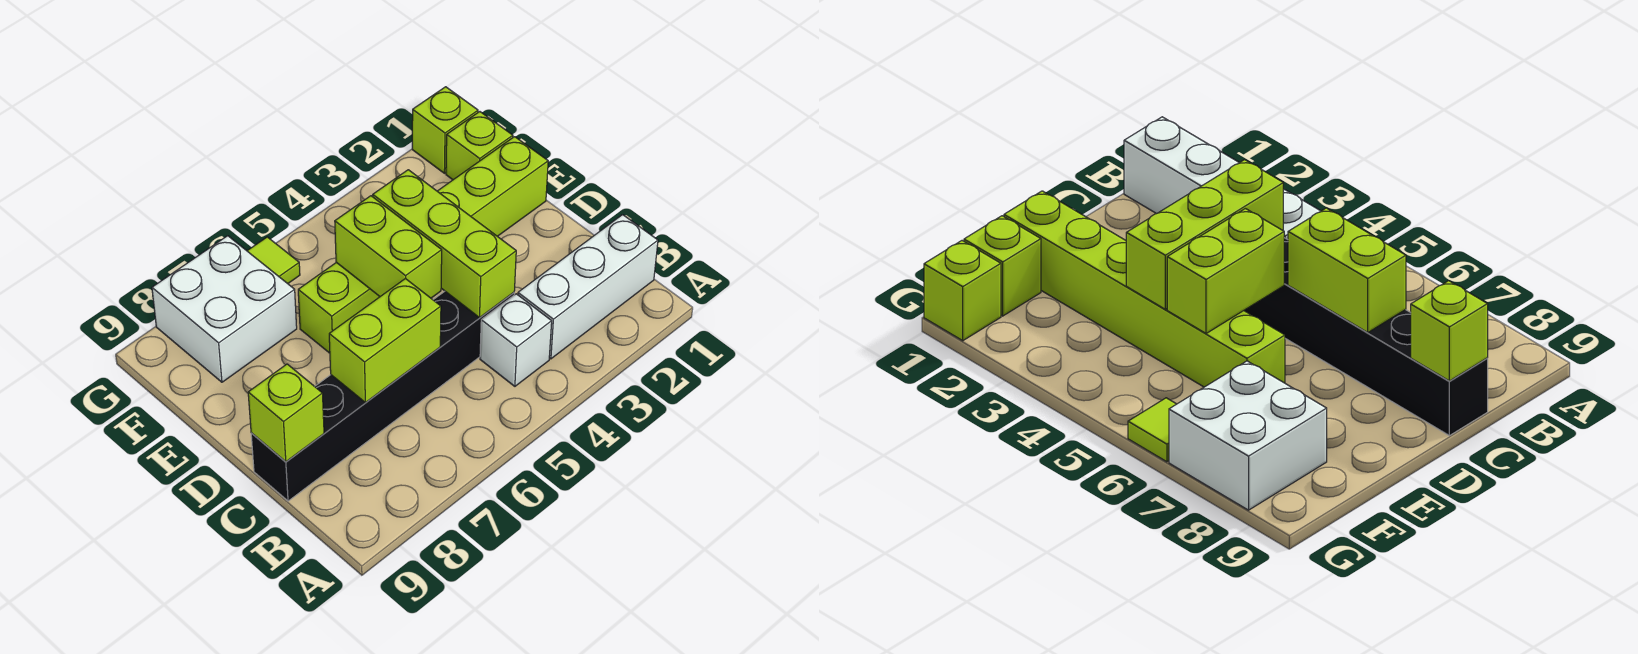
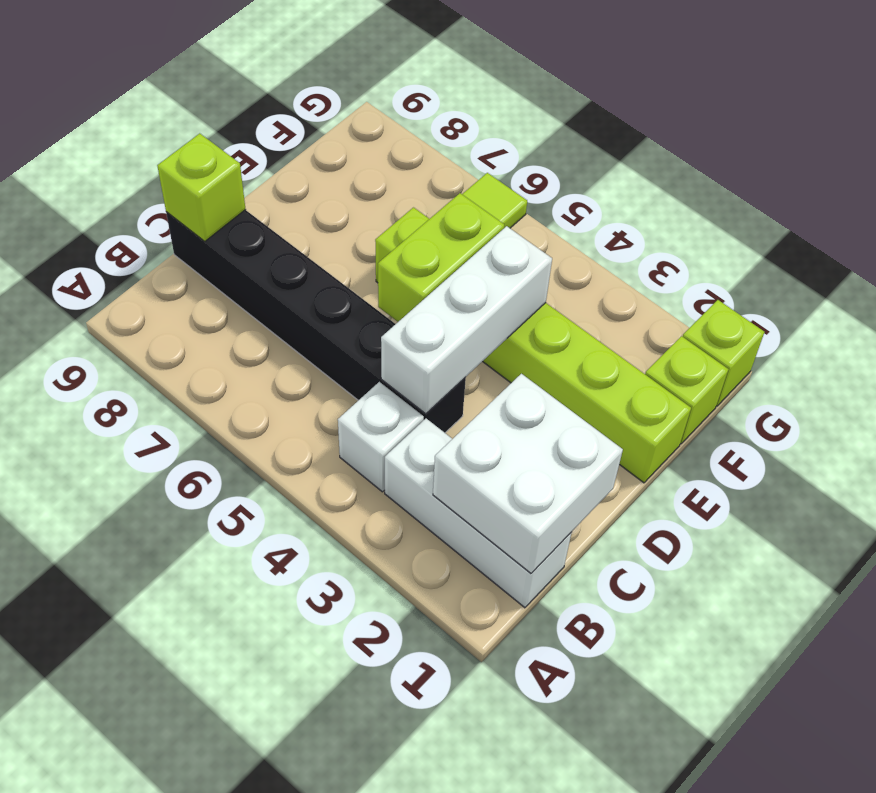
lime brick C4:E4 level 2 -> white brick C4:E4 level 2
lime brick C6:C7 level 2 -> none
white brick F7:G8 level 1 -> white brick B1:C2 level 2

